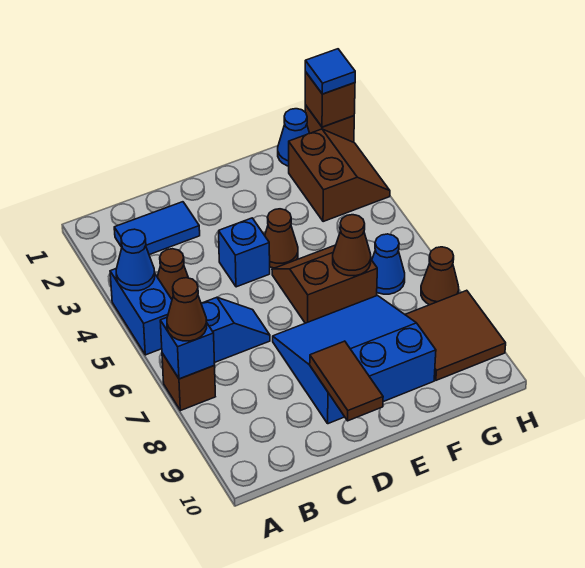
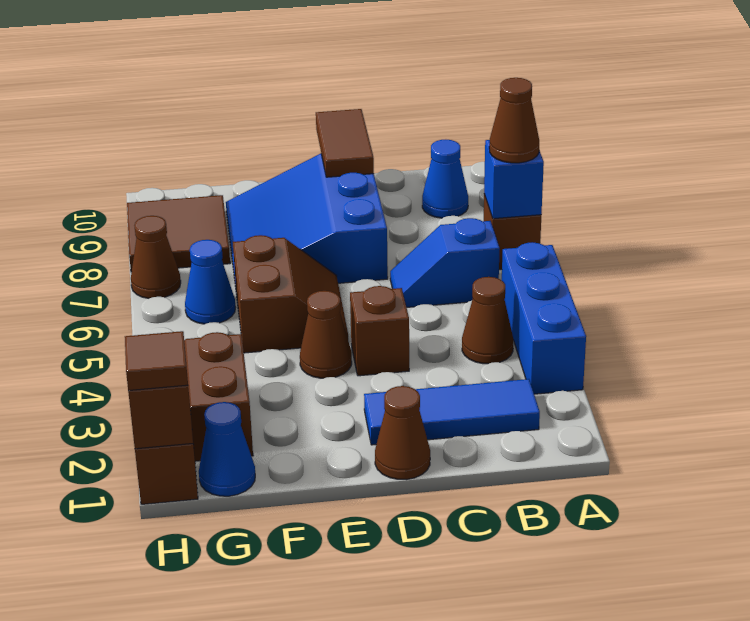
blue brick A4:A5 level 1 -> blue brick A3:A5 level 1
blue cone A4 level 2 -> blue cone B9 level 1
blue tile B2:C2 level 1 -> blue tile B2:D2 level 1
blue brick D4 level 1 -> brown brick D4 level 1
blue slope D7:F9 level 1 top 9 -> blue slope D7:F9 level 1 top D
brown slope E5:F6 level 1 top 6 -> brown slope E5:F6 level 1 top F
brown cone F6 level 2 -> brown cone D1 level 1
blue tile H1 level 3 -> brown tile H1 level 3

